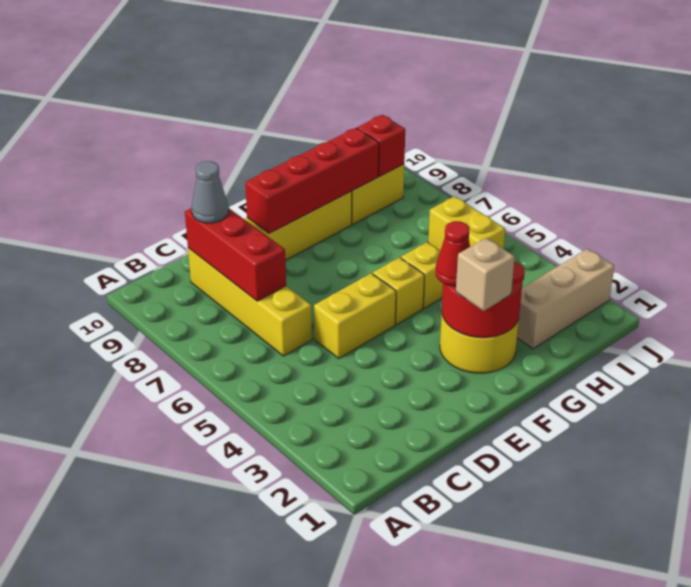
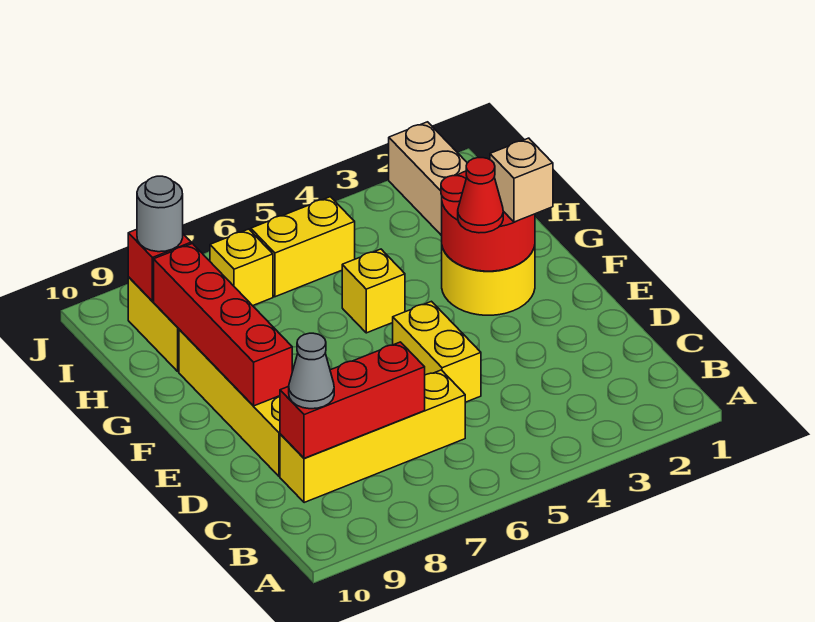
yellow brick F5 level 1 -> yellow brick I7 level 1
none -> grey round brick I9 level 3

